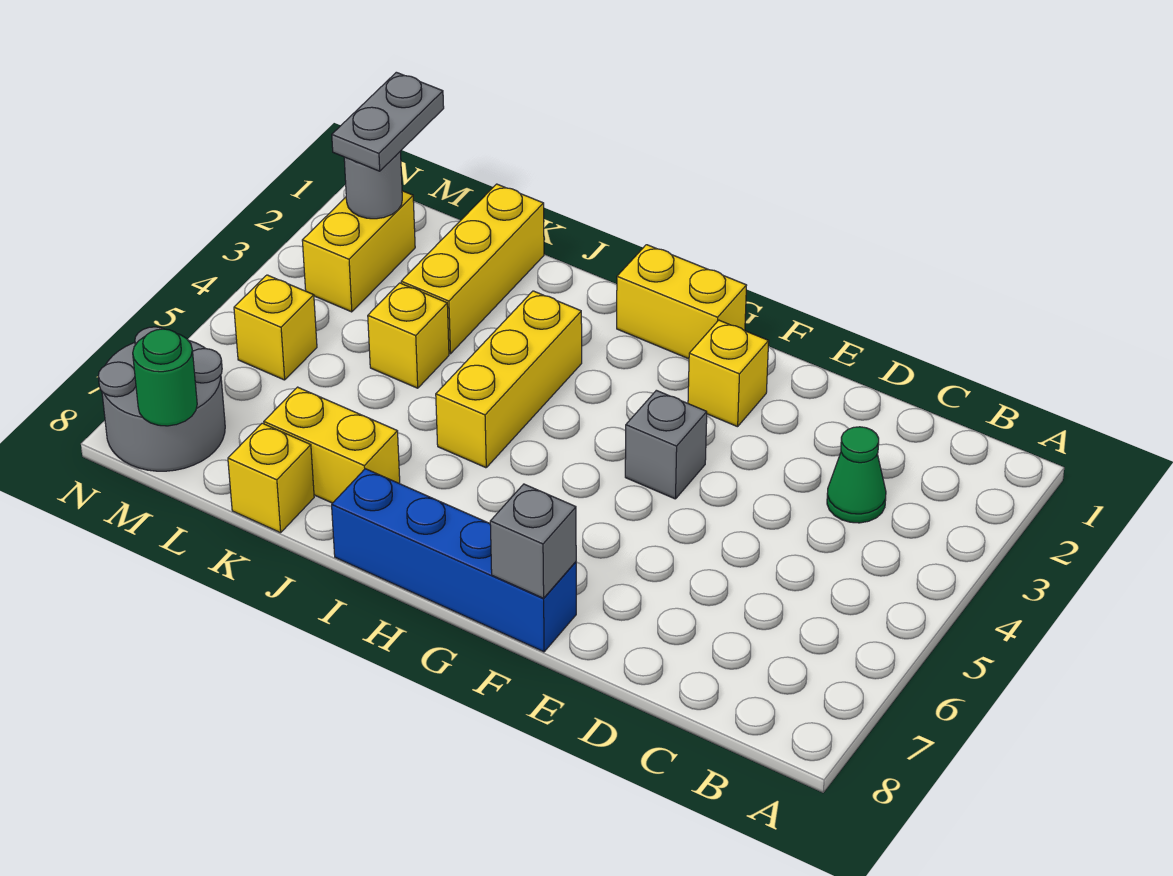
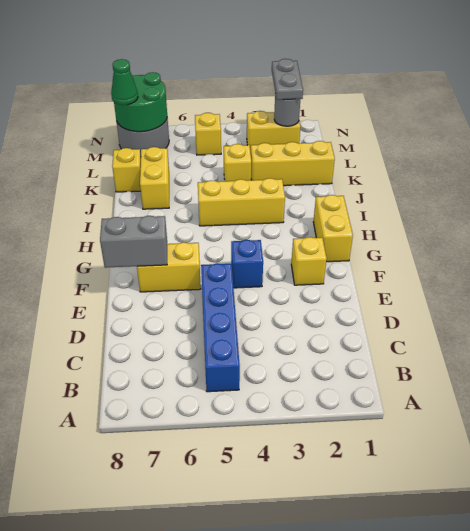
green cone C3 level 1 -> green cone M8 level 3
grey brick F4 level 1 -> blue brick F4 level 1
none -> yellow brick F6:F7 level 1
blue brick F8:I8 level 1 -> blue brick B5:E5 level 1
grey brick F8 level 2 -> grey brick F7:F8 level 2
grey plate M1:M2 level 3 -> grey plate M2:N2 level 3
green round brick M8 level 2 -> green round brick M7:N8 level 2

